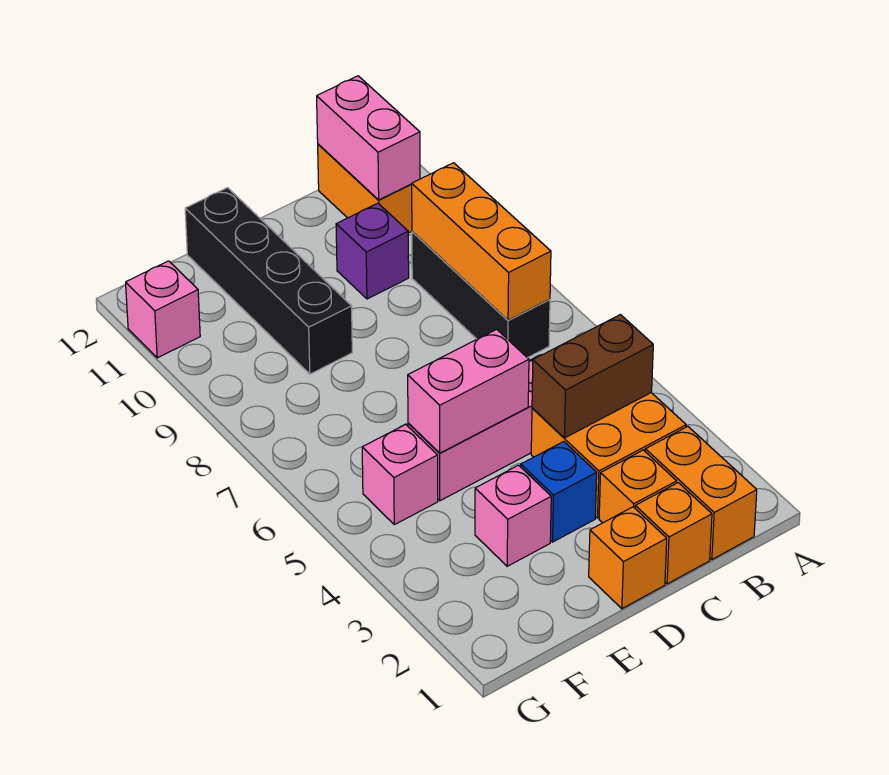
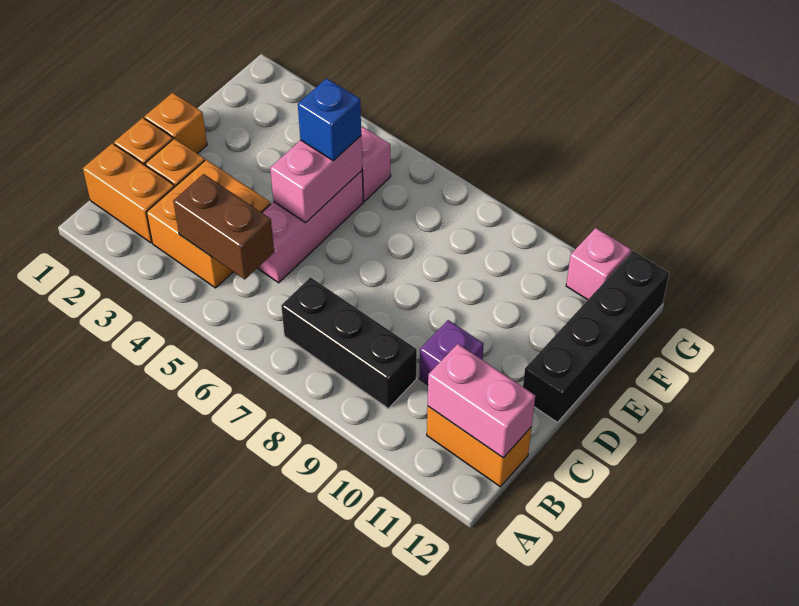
brown brick B4:C4 level 2 -> brown brick B4:B5 level 2
orange brick B7:B9 level 2 -> none
blue brick D3 level 1 -> blue brick E5 level 3
pink brick E3 level 1 -> none
black brick E9:E12 level 1 -> black brick D12:G12 level 1

